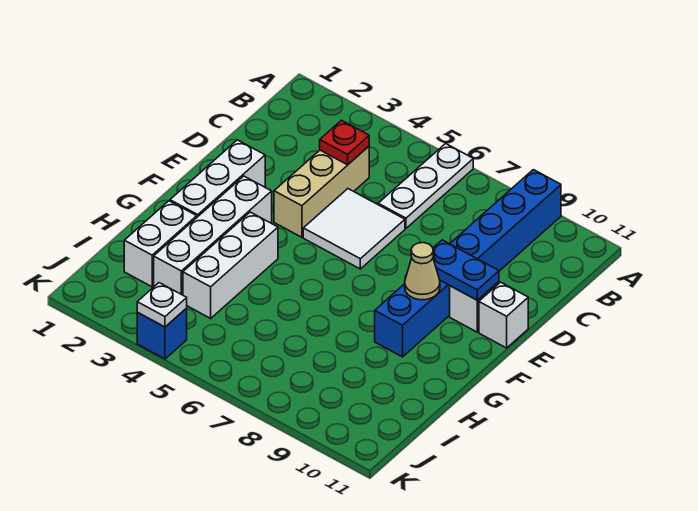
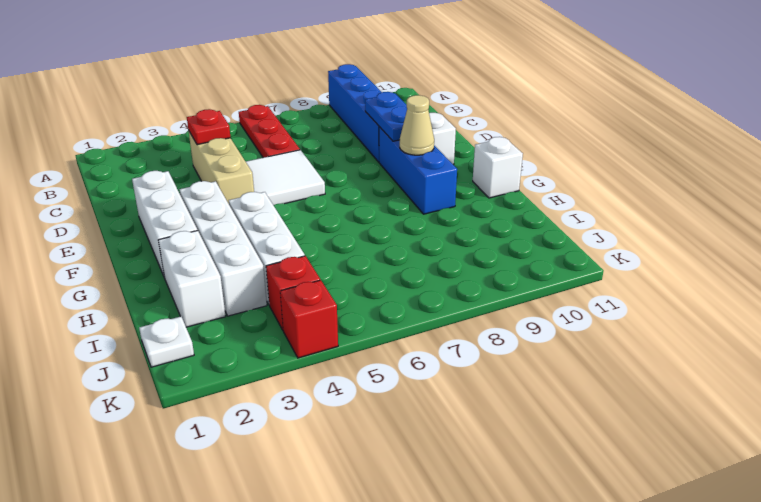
white plate A6:C6 level 1 -> red plate A6:C6 level 1
blue plate E9:E10 level 2 -> blue plate D9:E9 level 2
white brick E11 level 1 -> white brick G11 level 1
none -> red brick J4 level 1
blue brick K4 level 1 -> red brick K4 level 1
white plate K4 level 2 -> white plate J1 level 1

